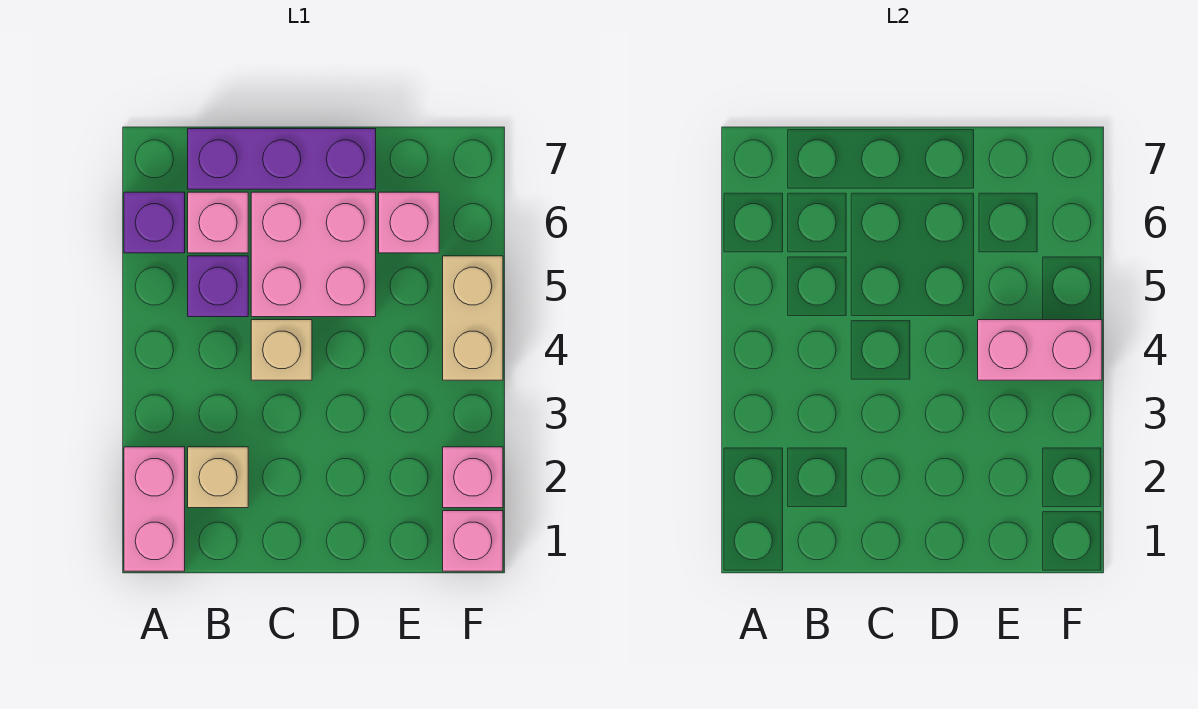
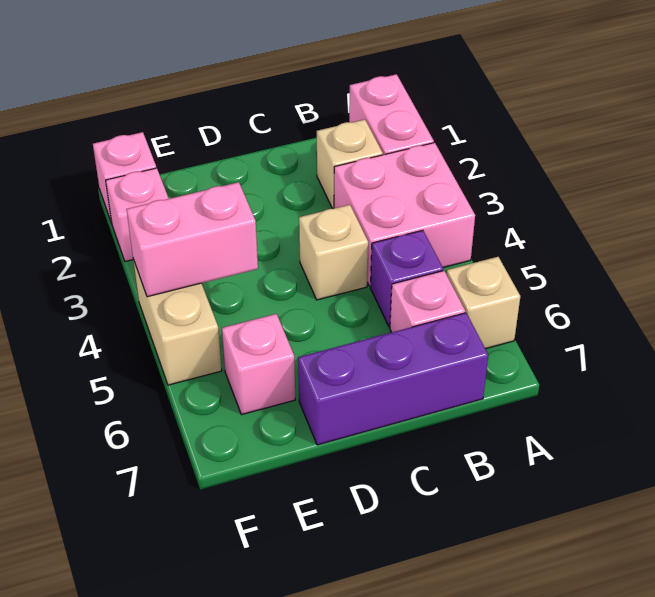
purple brick A6 level 1 -> tan brick A6 level 1
pink brick C5:D6 level 1 -> pink brick A3:B4 level 1

